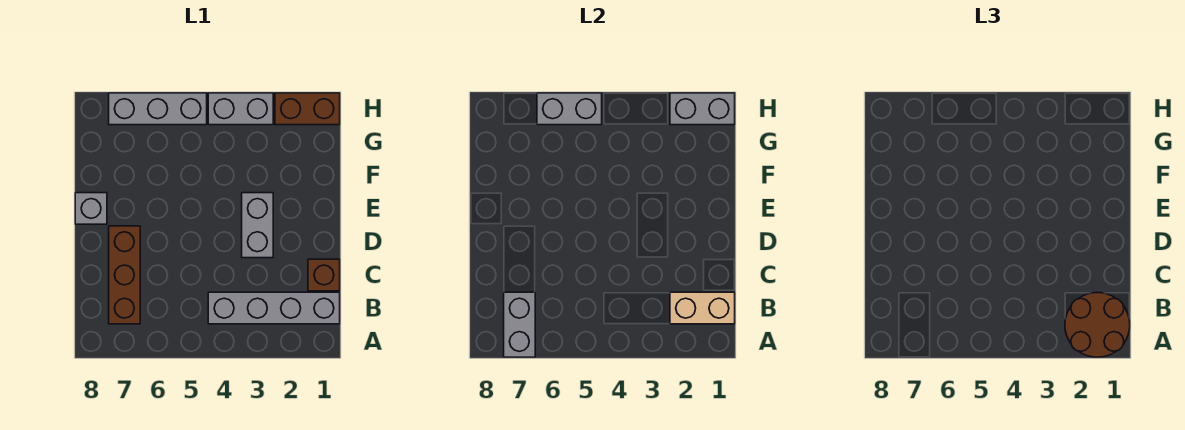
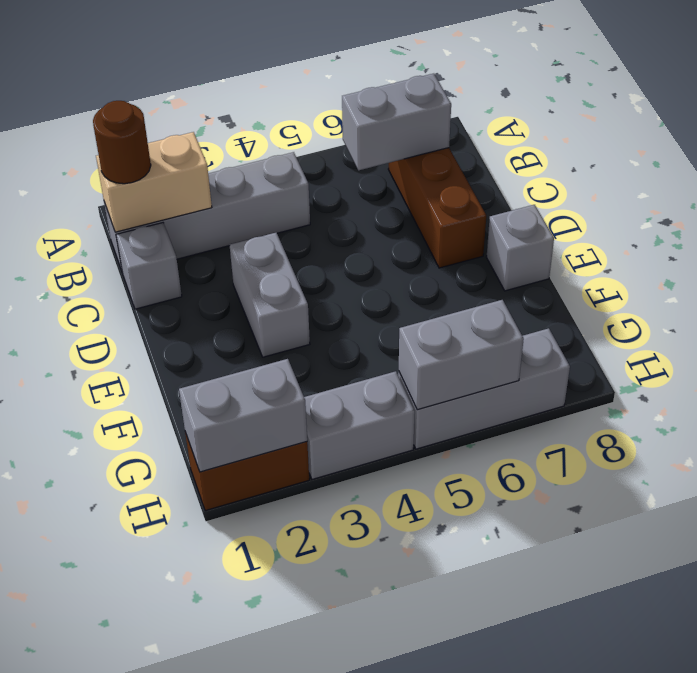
brown round brick A1:B2 level 3 -> brown round brick B1 level 3
grey brick A7:B7 level 2 -> grey brick B6:B7 level 2
brown brick C1 level 1 -> grey brick C1 level 1

